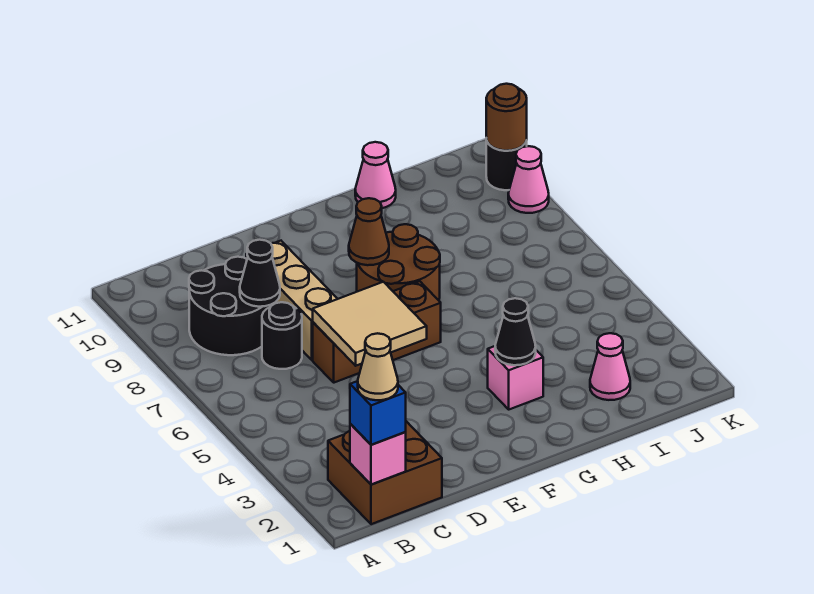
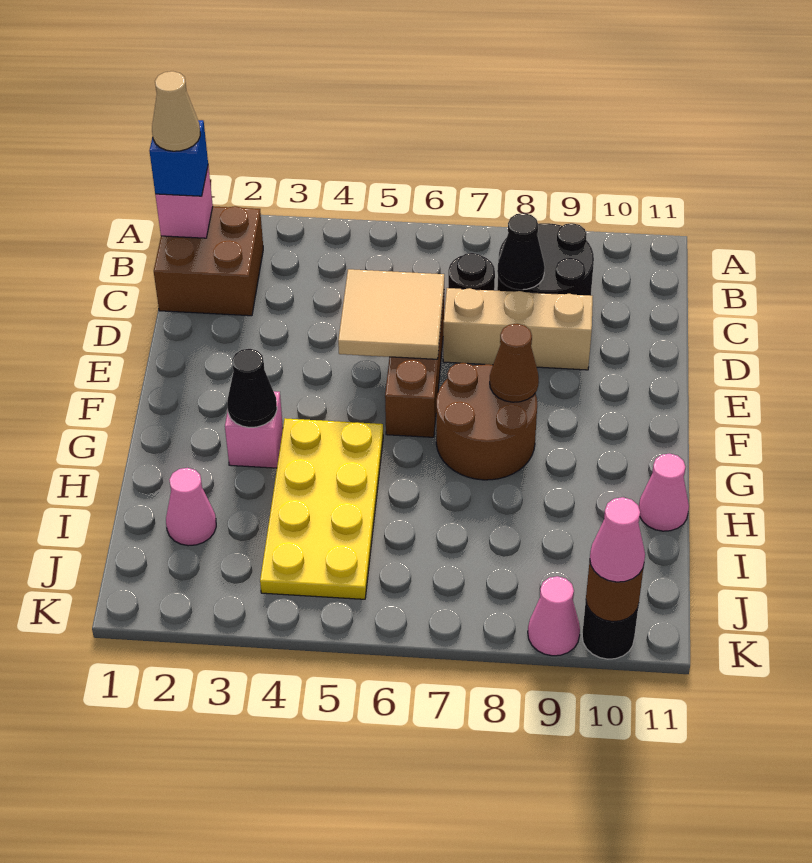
none -> yellow plate G4:J5 level 1
none -> pink cone K10 level 3

